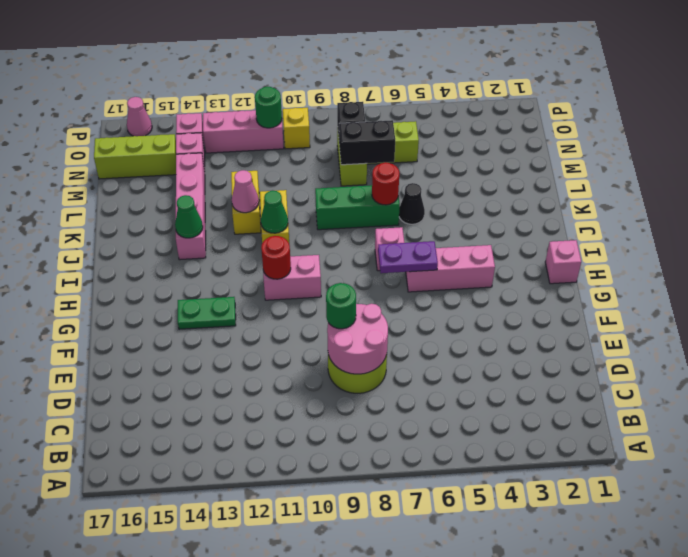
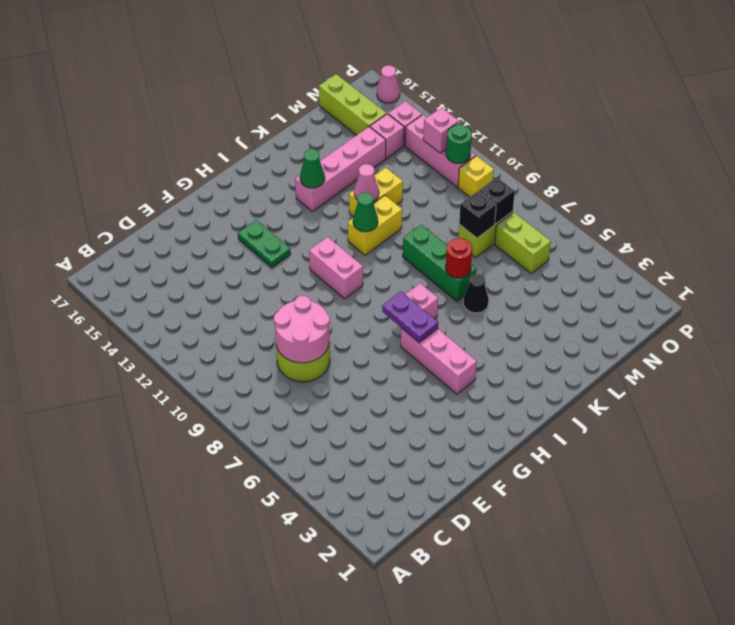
green round brick E9 level 3 -> none
pink brick H1 level 1 -> pink brick O12 level 2
red round brick H11 level 2 -> none
black brick M7:M8 level 2 -> black brick M8 level 2

